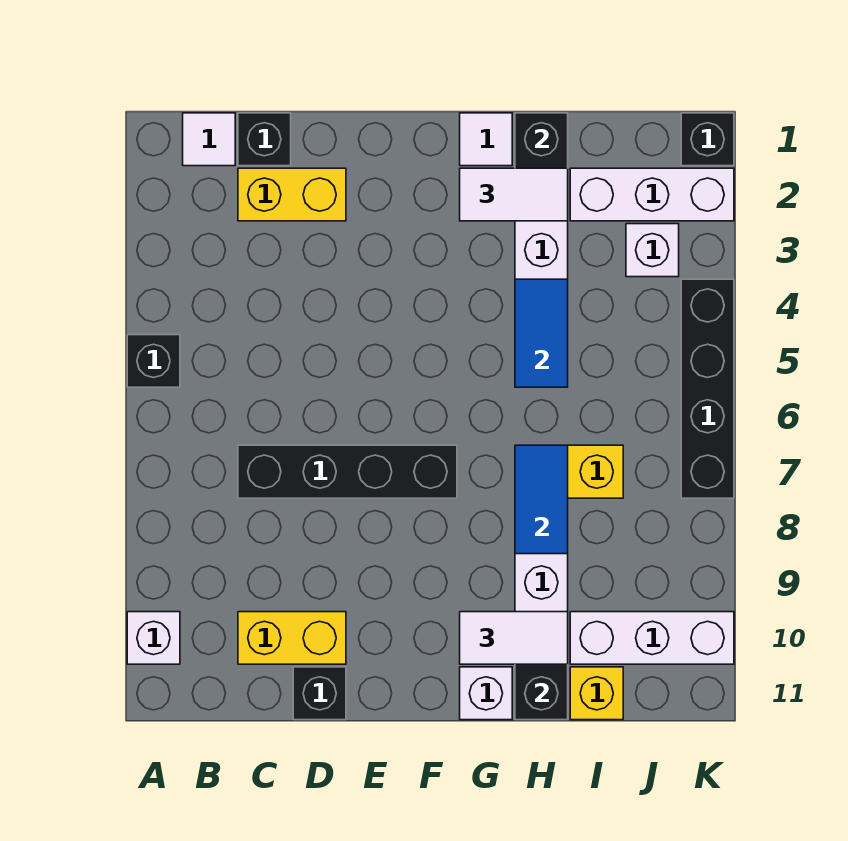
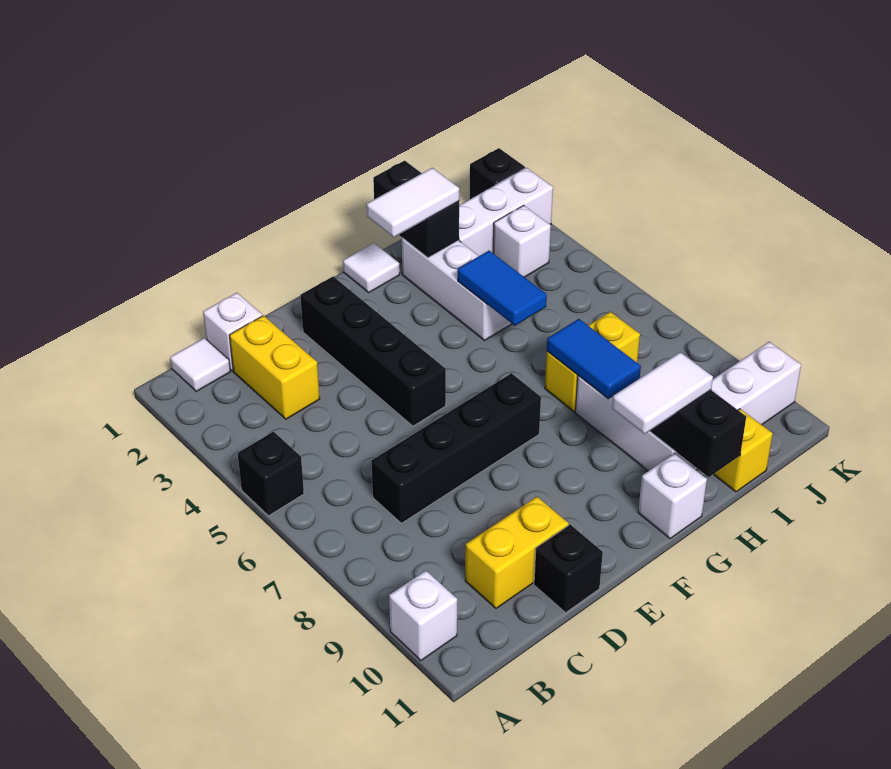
black brick C1 level 1 -> white brick C1 level 1
yellow brick C2:D2 level 1 -> yellow brick C2:C3 level 1
black brick K4:K7 level 1 -> black brick E2:E5 level 1

